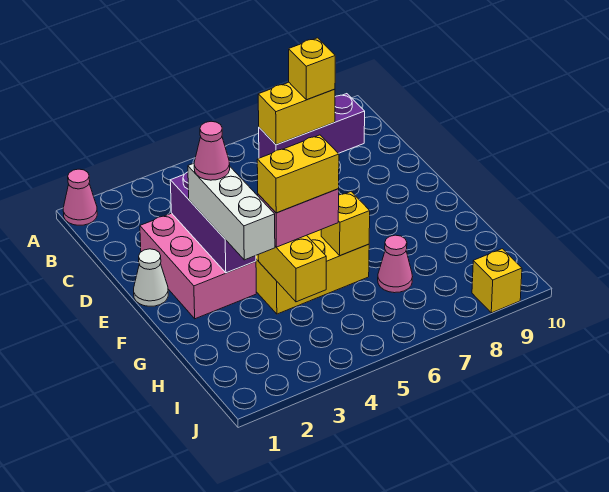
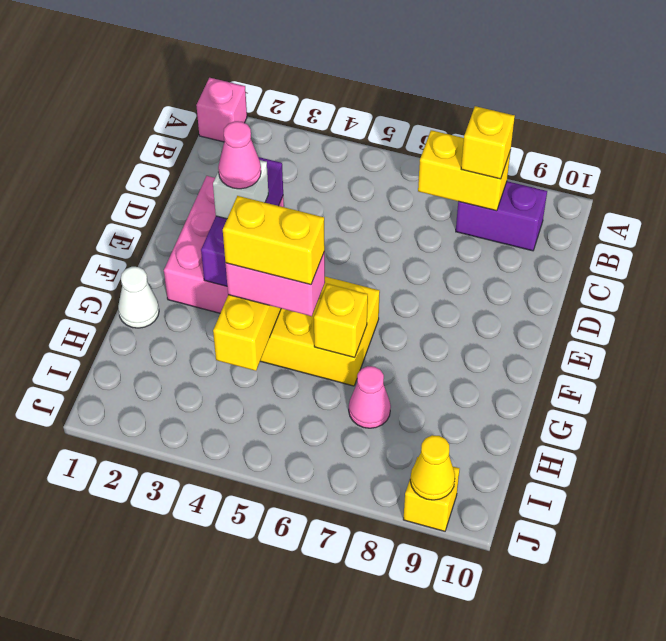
pink cone A1 level 1 -> pink brick A1 level 1
purple brick B7:B9 level 1 -> purple brick B8:B9 level 1
white cone E1 level 1 -> white cone G1 level 1
white brick E3:G3 level 3 -> white brick E3 level 3
none -> yellow cone J9 level 2

